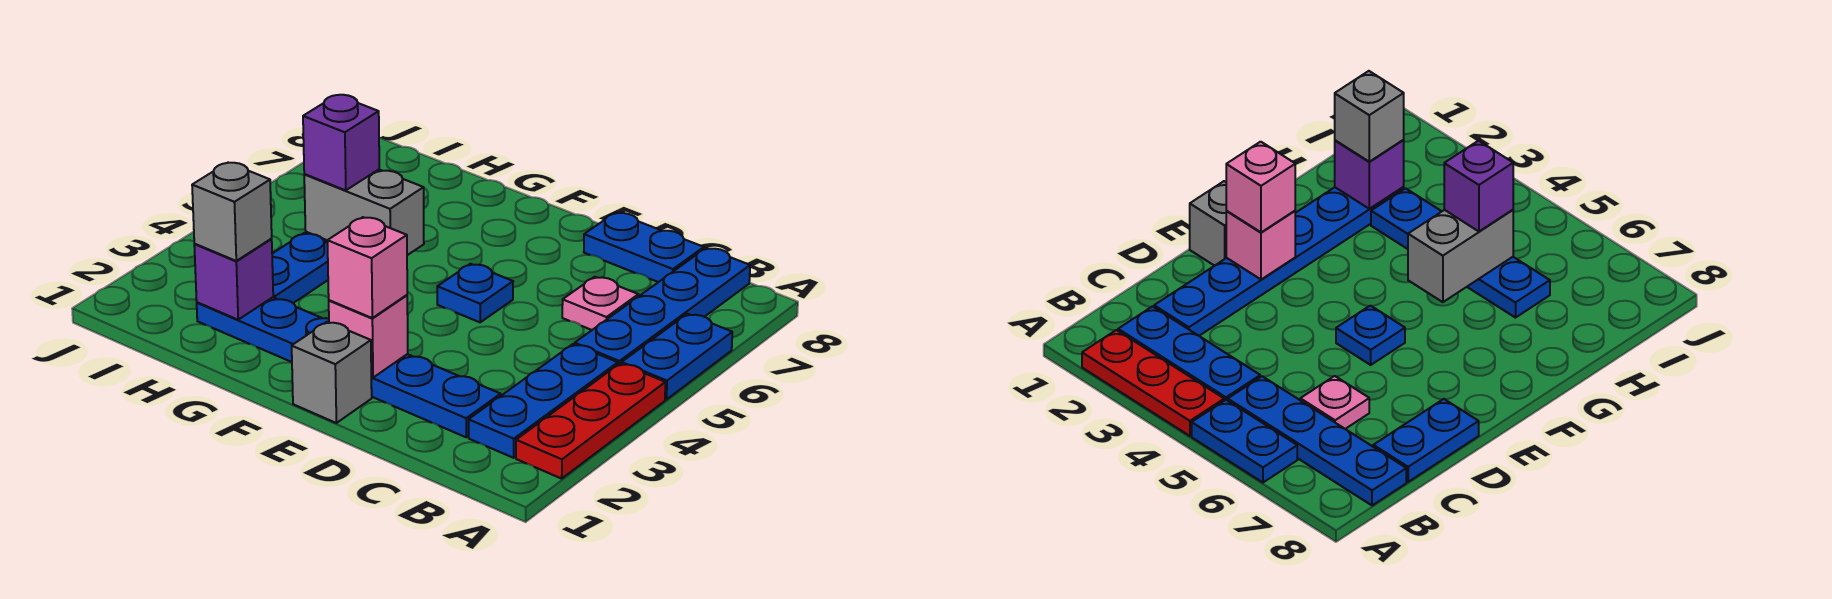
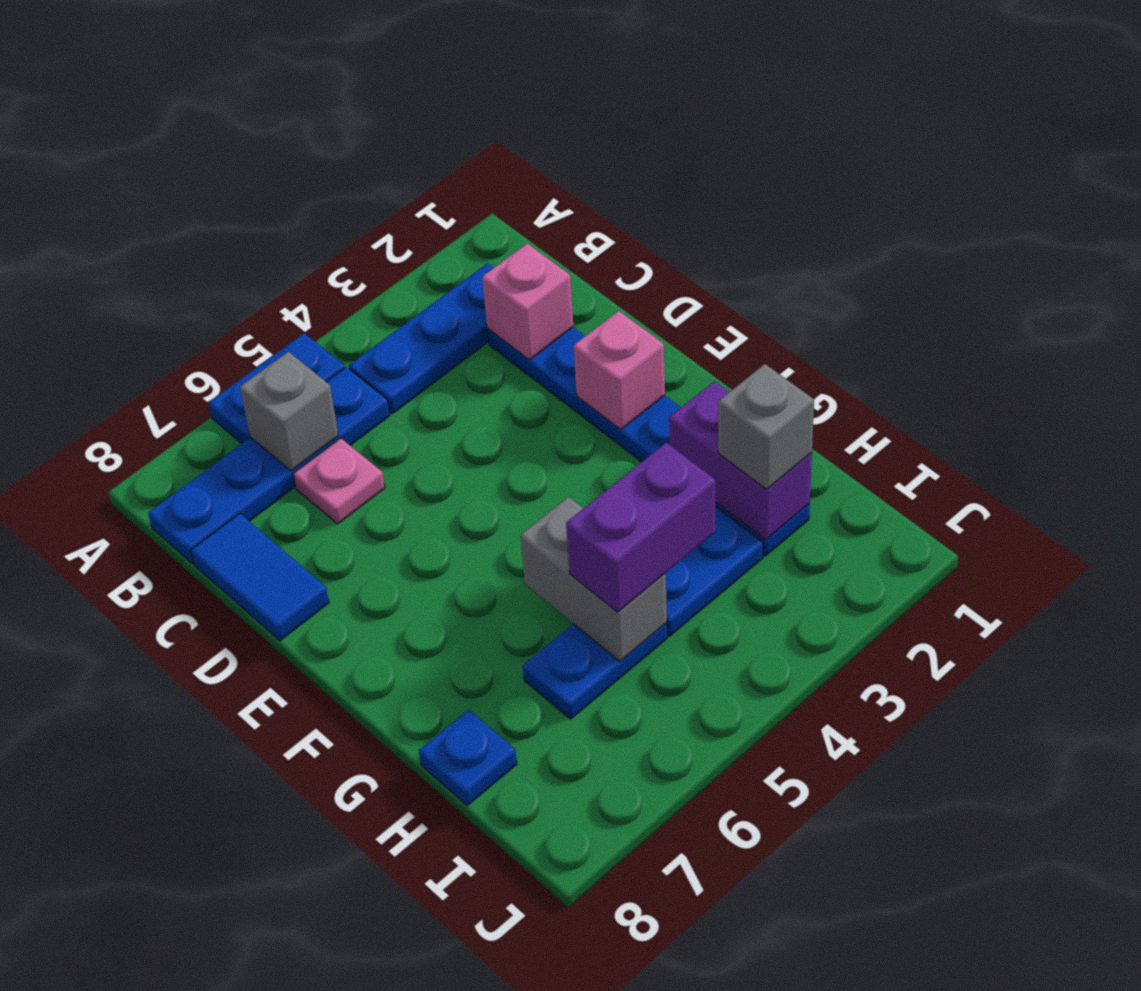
red plate A2:A4 level 1 -> none
blue plate C8:D8 level 1 -> blue tile C8:D8 level 1
grey brick E1 level 1 -> grey brick B6 level 2
pink brick E2 level 3 -> pink brick C2 level 2
blue plate E5 level 1 -> blue plate H8 level 1
purple brick H2 level 2 -> purple brick G2:H2 level 2
purple brick H5 level 3 -> purple brick H4:H5 level 3

